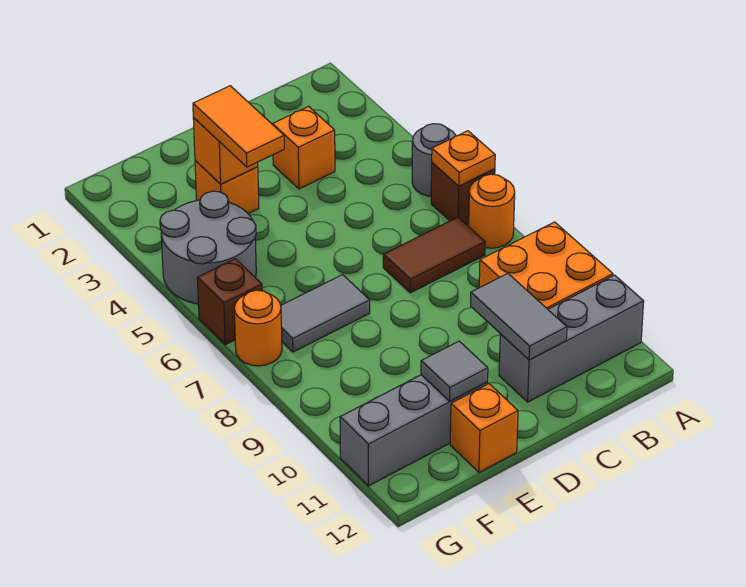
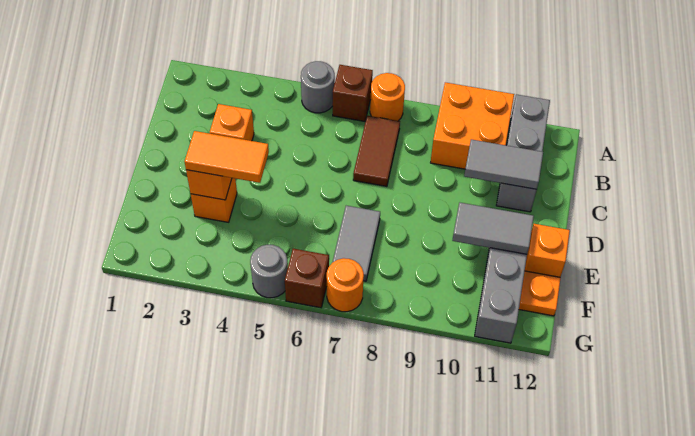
orange plate A6 level 2 -> orange plate F12 level 1
grey tile E11 level 2 -> grey tile E10:E11 level 2
grey round brick F4:G5 level 1 -> grey round brick G5 level 1

